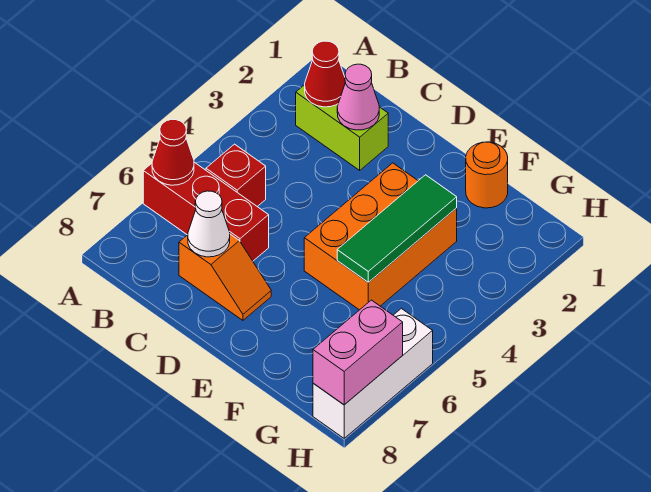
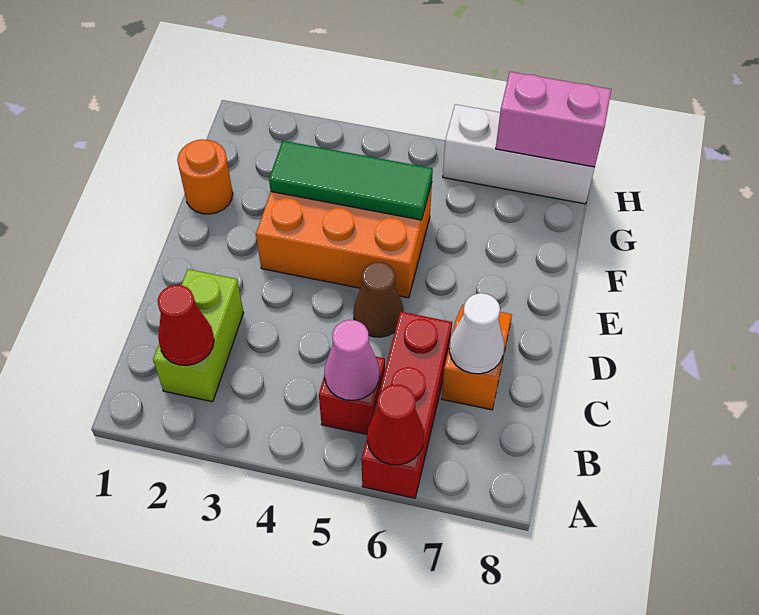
pink cone C2 level 2 -> pink cone B5 level 2
none -> brown cone D5 level 1

